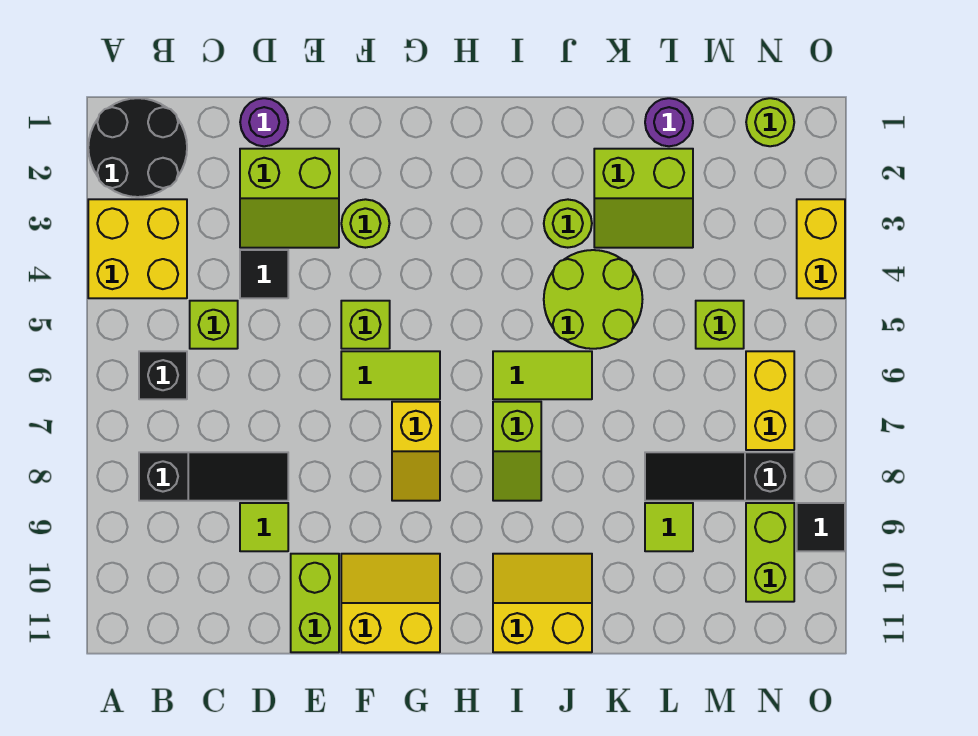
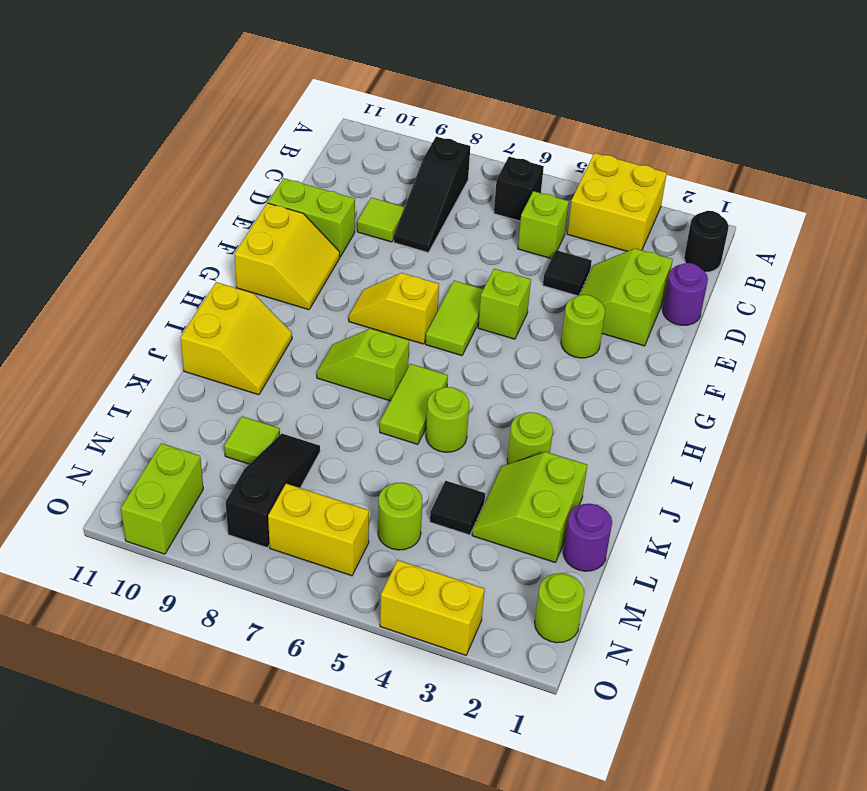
black round brick A1:B2 level 1 -> black round brick B1 level 1
lime round brick J4:K5 level 1 -> lime round brick J5 level 1
lime brick M5 level 1 -> lime round brick M5 level 1
lime brick N9:N10 level 1 -> lime brick N10:O10 level 1
black tile O9 level 1 -> black tile L4 level 1

